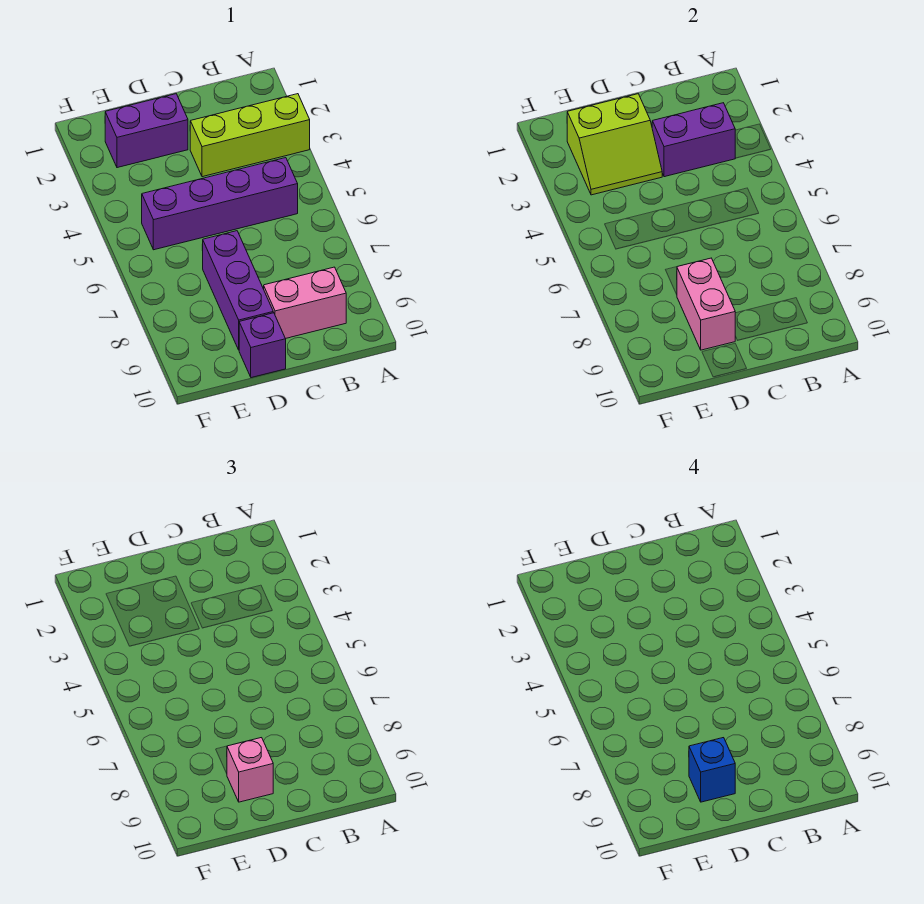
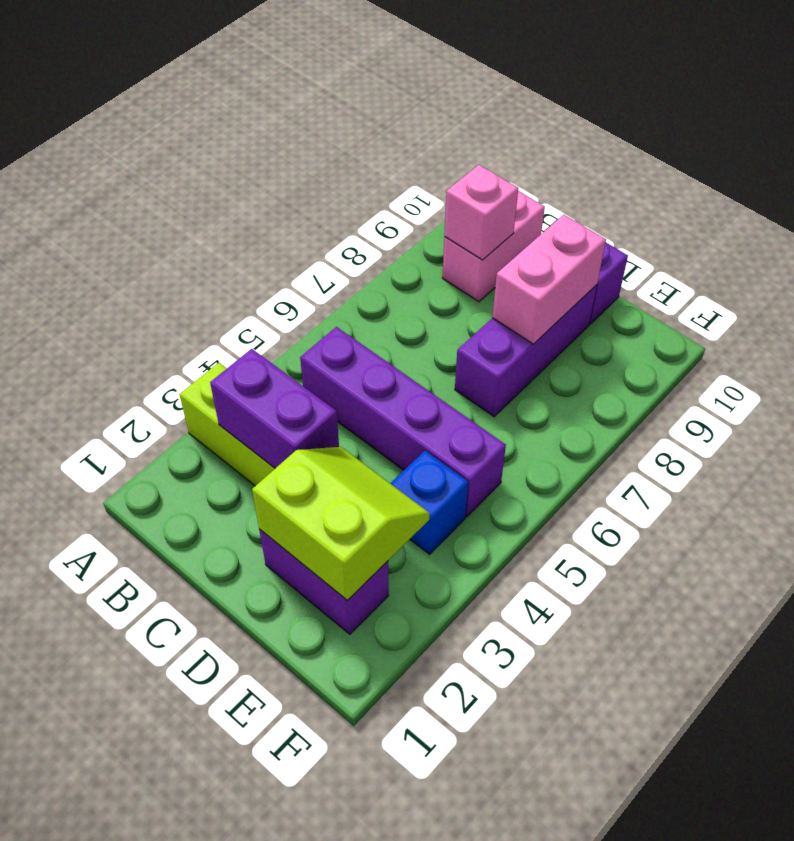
pink brick B9:C9 level 1 -> pink brick B9:B10 level 1
pink brick D9 level 3 -> pink brick B9 level 2
blue brick D9 level 4 -> blue brick E4 level 1

